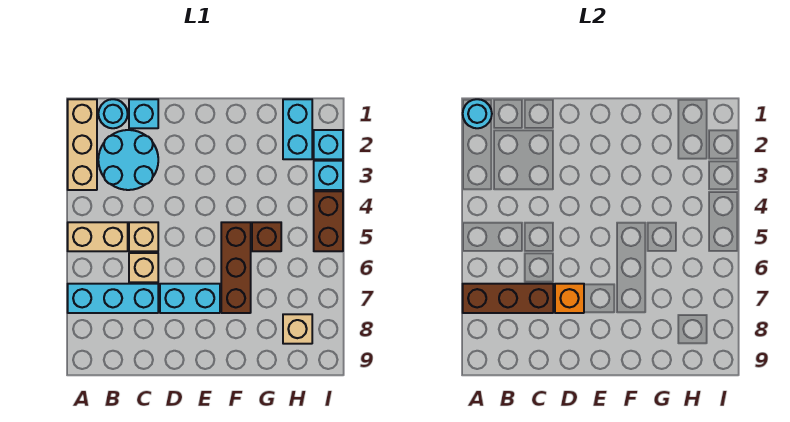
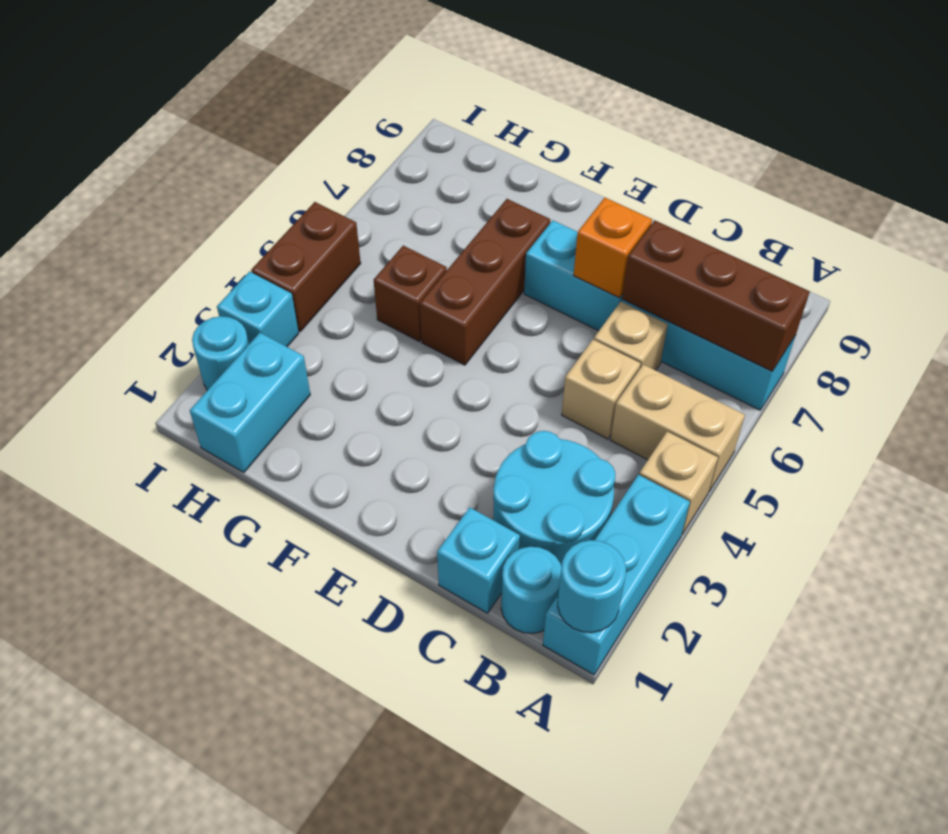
tan brick A1:A3 level 1 -> cyan brick A1:A3 level 1
tan brick H8 level 1 -> tan brick A4 level 1
cyan brick I2 level 1 -> cyan round brick I2 level 1

